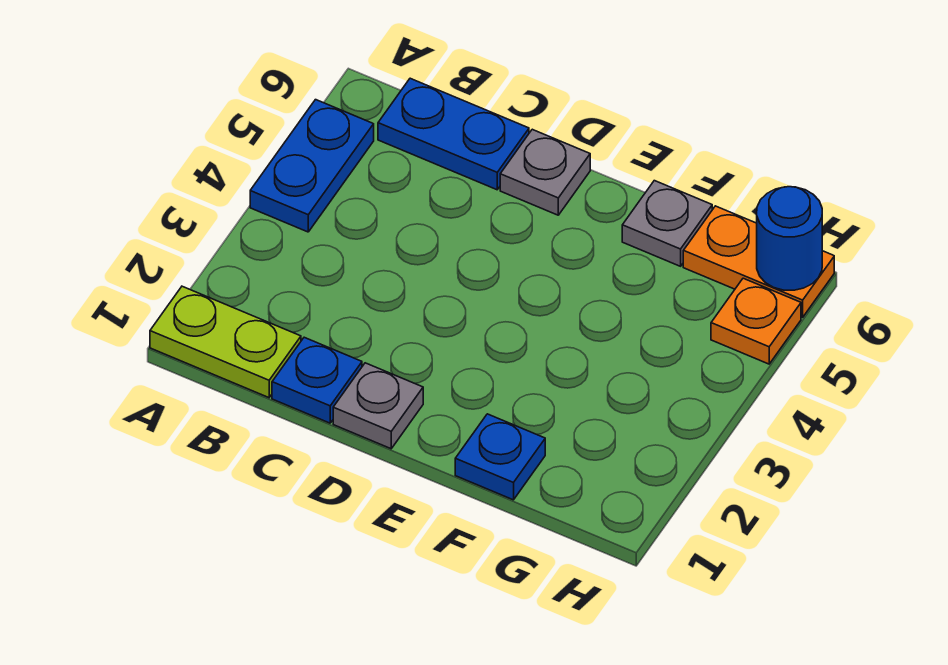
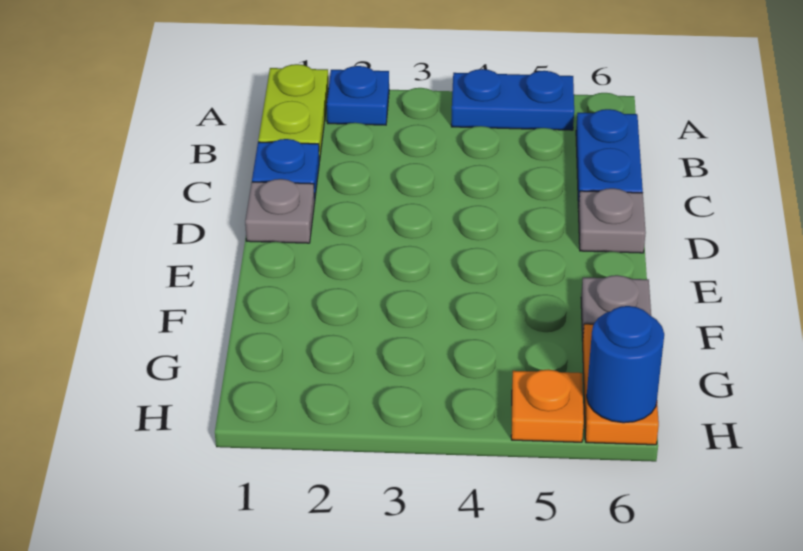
blue plate F1 level 1 -> blue plate A2 level 1

